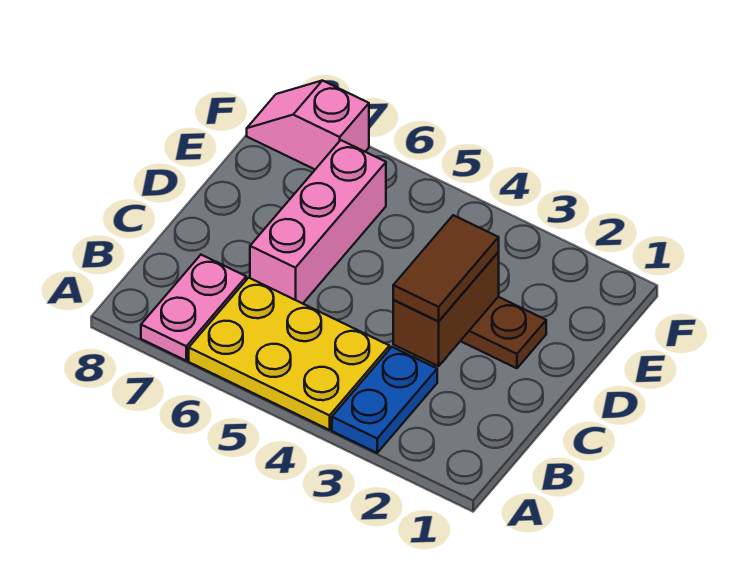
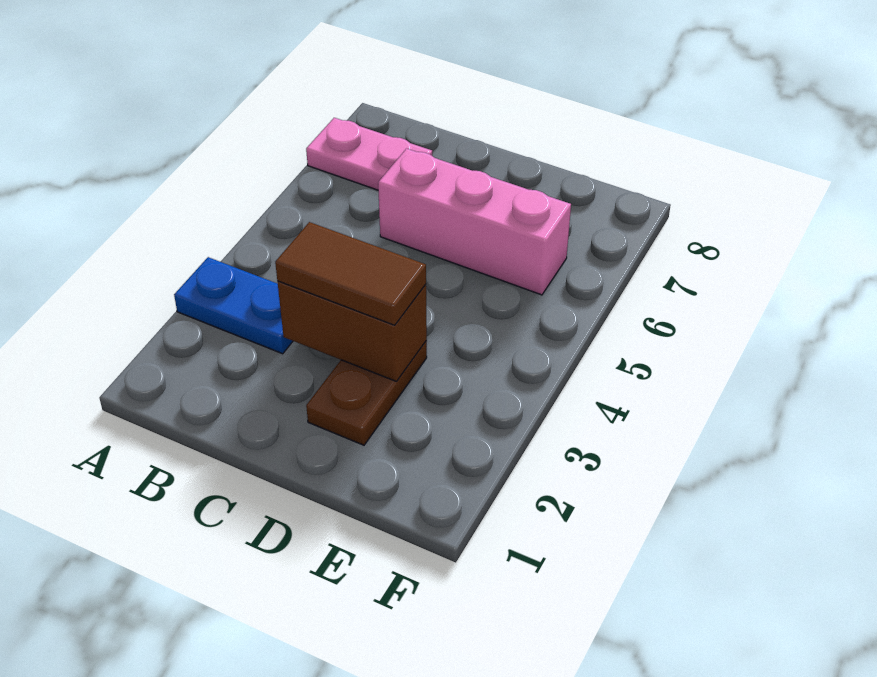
yellow plate A4:B6 level 1 -> none
pink slope F7:F8 level 1 top 7 -> none

